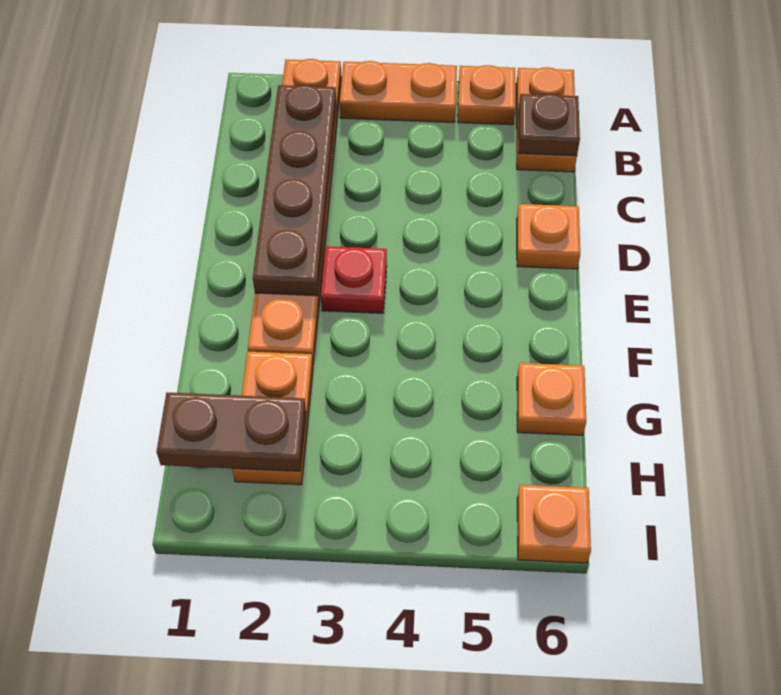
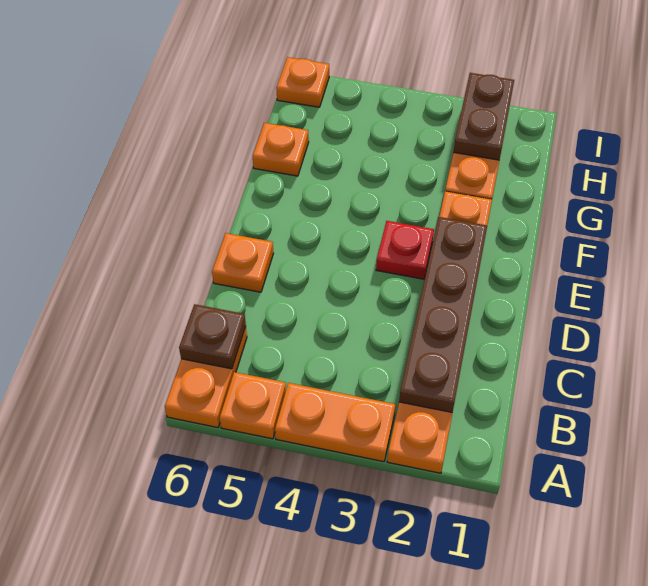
brown plate H1:H2 level 2 -> brown plate H2:I2 level 2

